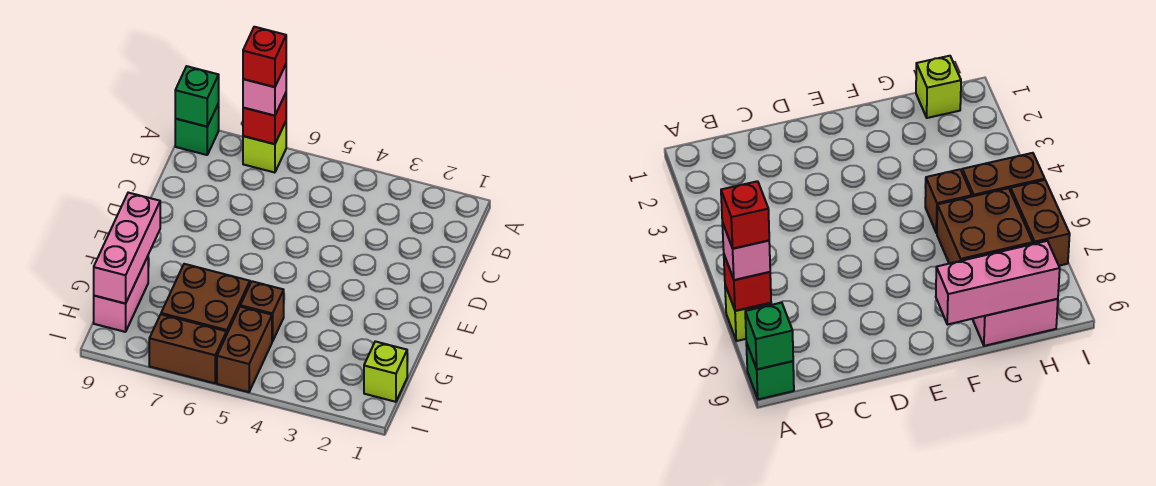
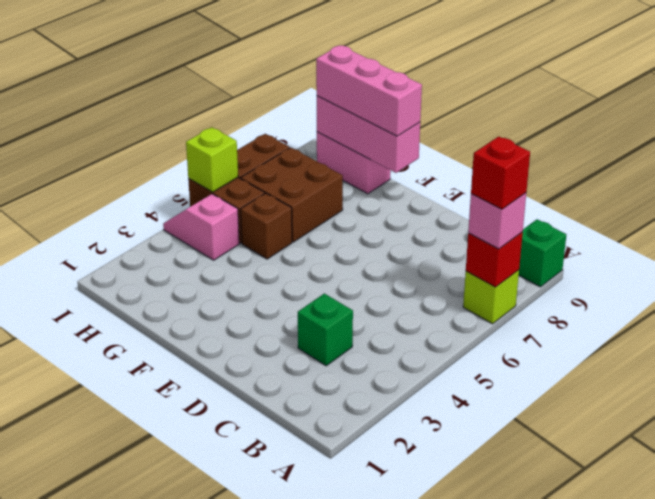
green brick A9 level 2 -> green brick C3 level 1
none -> pink brick F9:H9 level 3
lime brick H1 level 1 -> lime brick I5 level 2
none -> pink slope H4:I4 level 1 top H

